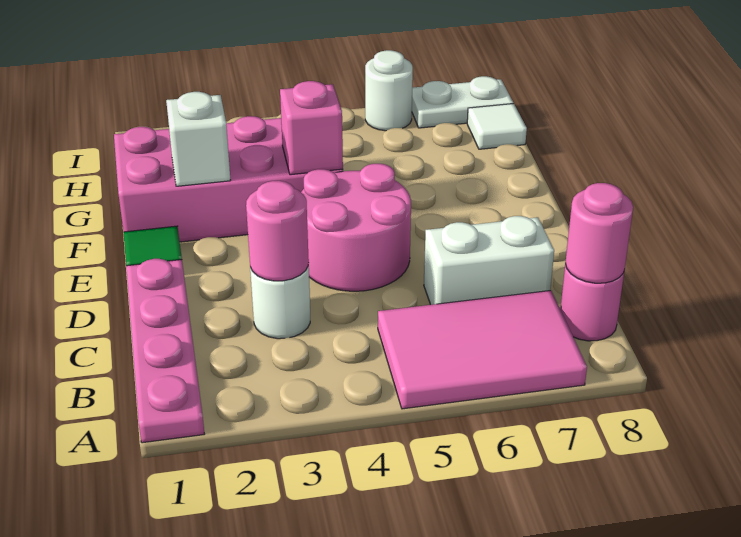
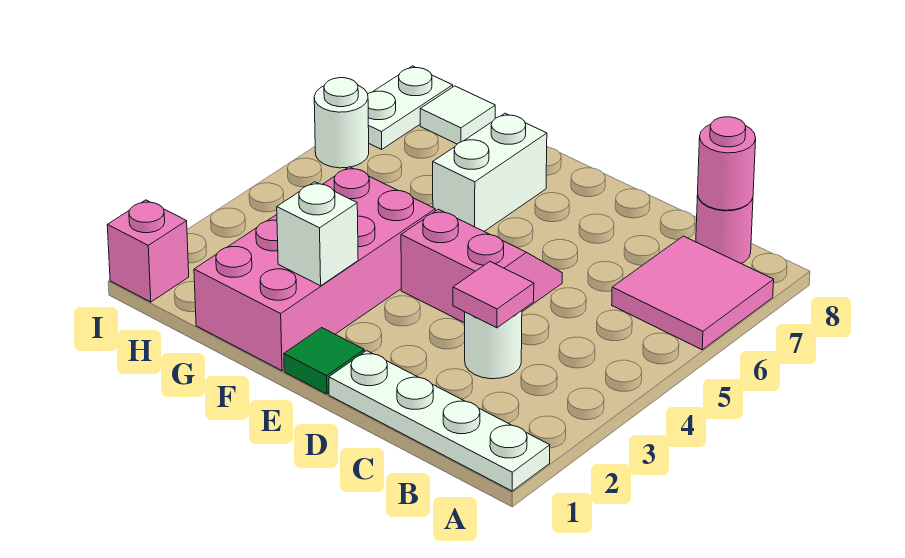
pink plate A1:D1 level 1 -> white plate A1:D1 level 1
pink tile A5:B7 level 1 -> pink tile A6:B7 level 1
pink round brick C3 level 2 -> pink tile C3 level 2
white brick C6:C7 level 1 -> white brick F6:F7 level 1
pink round brick D4:E5 level 1 -> pink slope D4:E5 level 1 top 4
pink brick F4 level 2 -> pink brick I1 level 1

